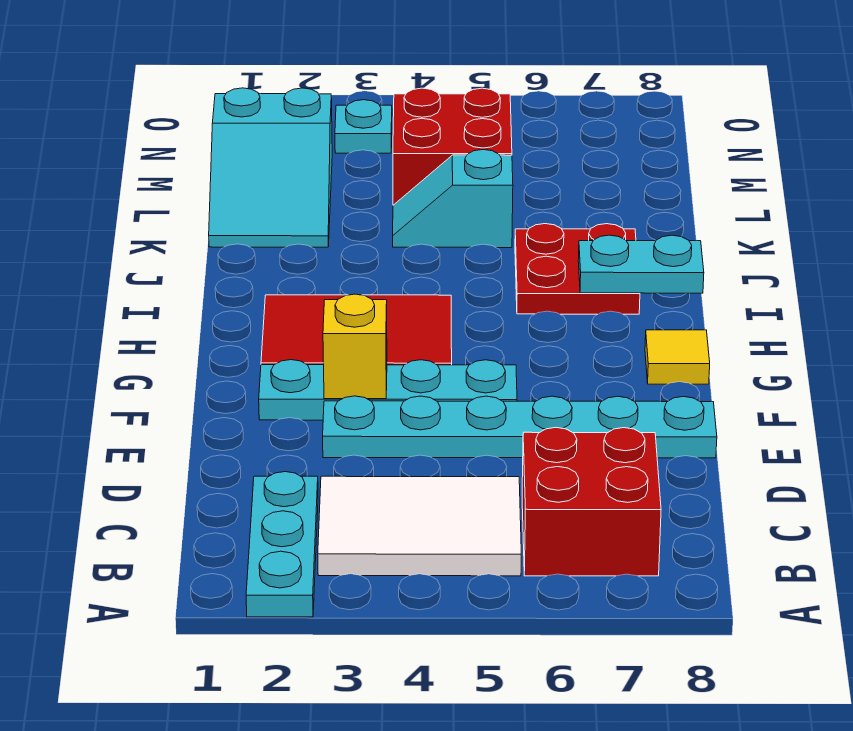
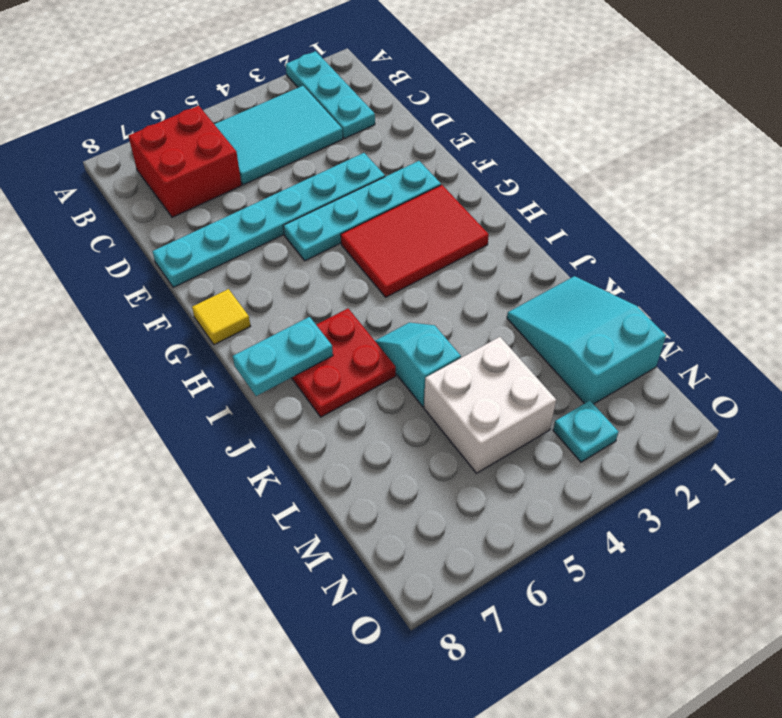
white tile B3:C5 level 1 -> cyan tile B3:C5 level 1
yellow brick F3 level 2 -> none
cyan slope K4:K5 level 1 top 5 -> cyan slope J5:K5 level 1 top K
red brick L4:M5 level 1 -> white brick L4:M5 level 1

